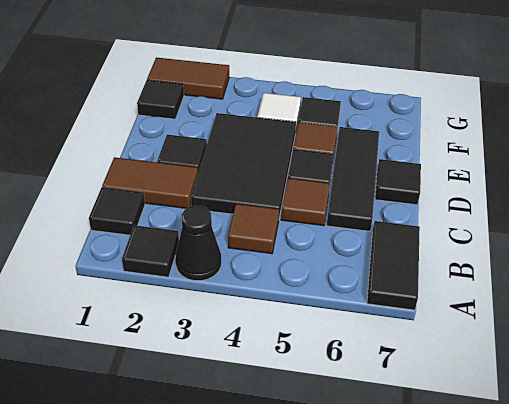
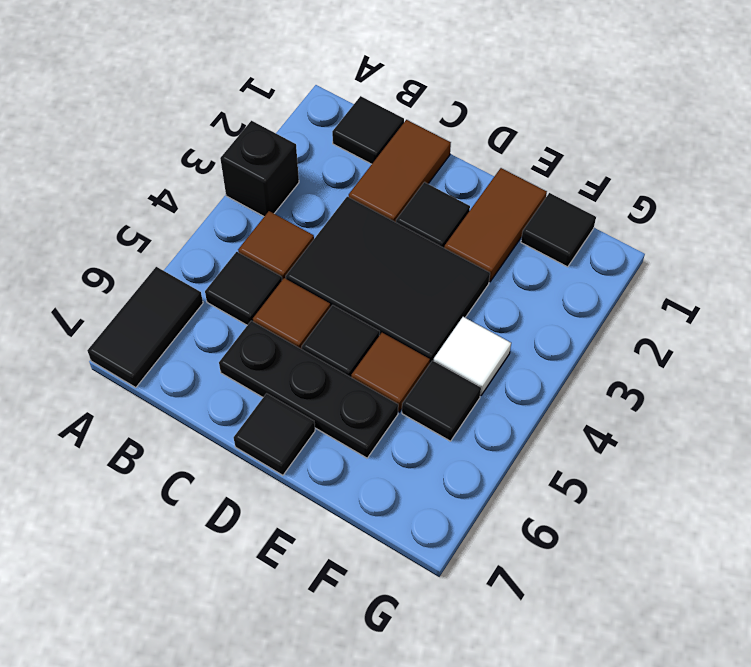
black tile A2 level 1 -> black tile B5 level 1
black cone A3 level 1 -> black brick A3 level 1
black tile A7:B7 level 1 -> black tile A6:A7 level 1
black tile C6:E6 level 1 -> black plate C6:E6 level 1
brown tile G1:G2 level 1 -> brown tile E1:E2 level 1

